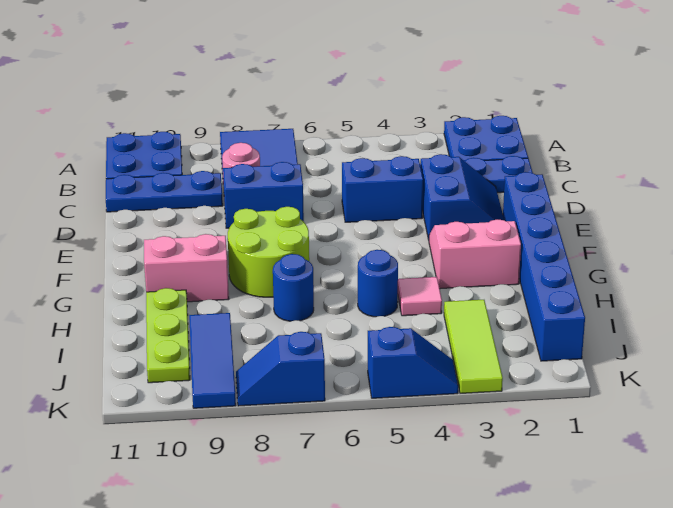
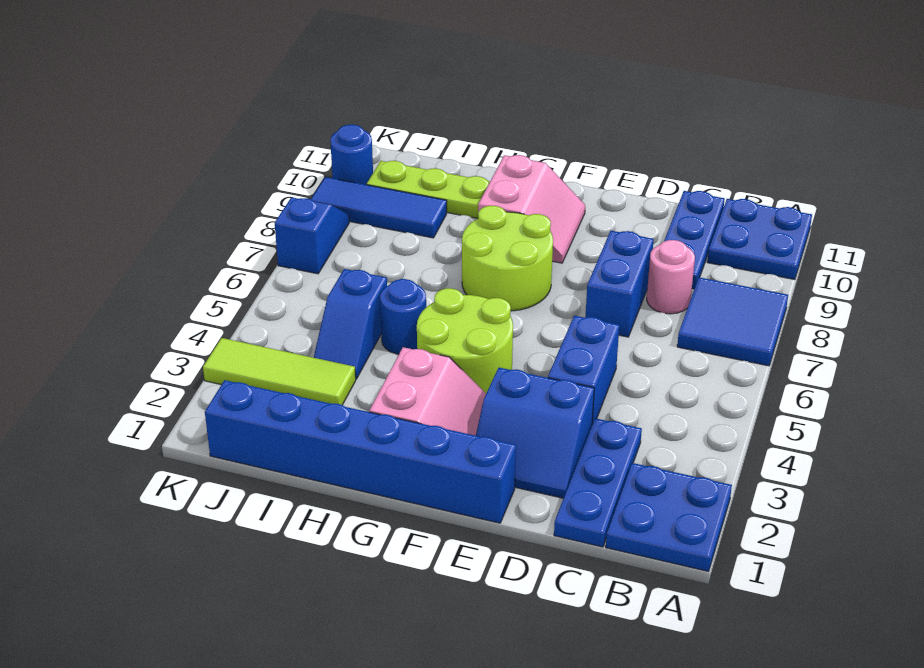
none -> lime round brick F4:G5 level 1
pink tile H4 level 1 -> none
blue round brick H7 level 1 -> blue round brick K10 level 1
blue slope K4:K5 level 1 top 5 -> blue slope I4:I5 level 1 top 5

